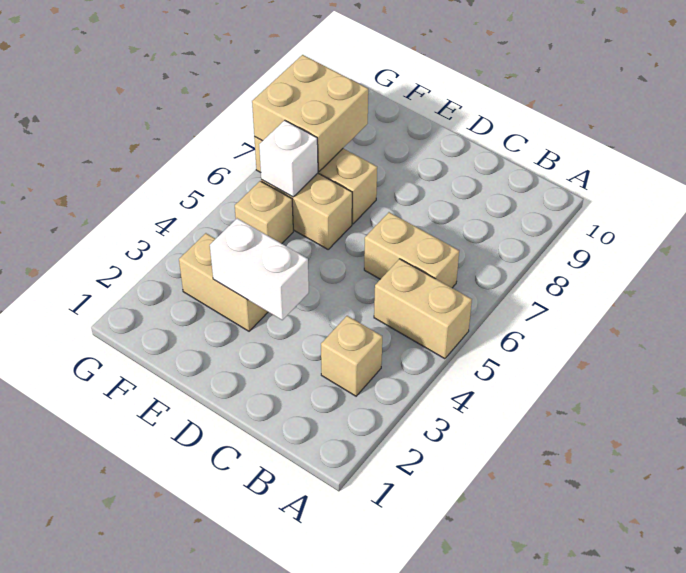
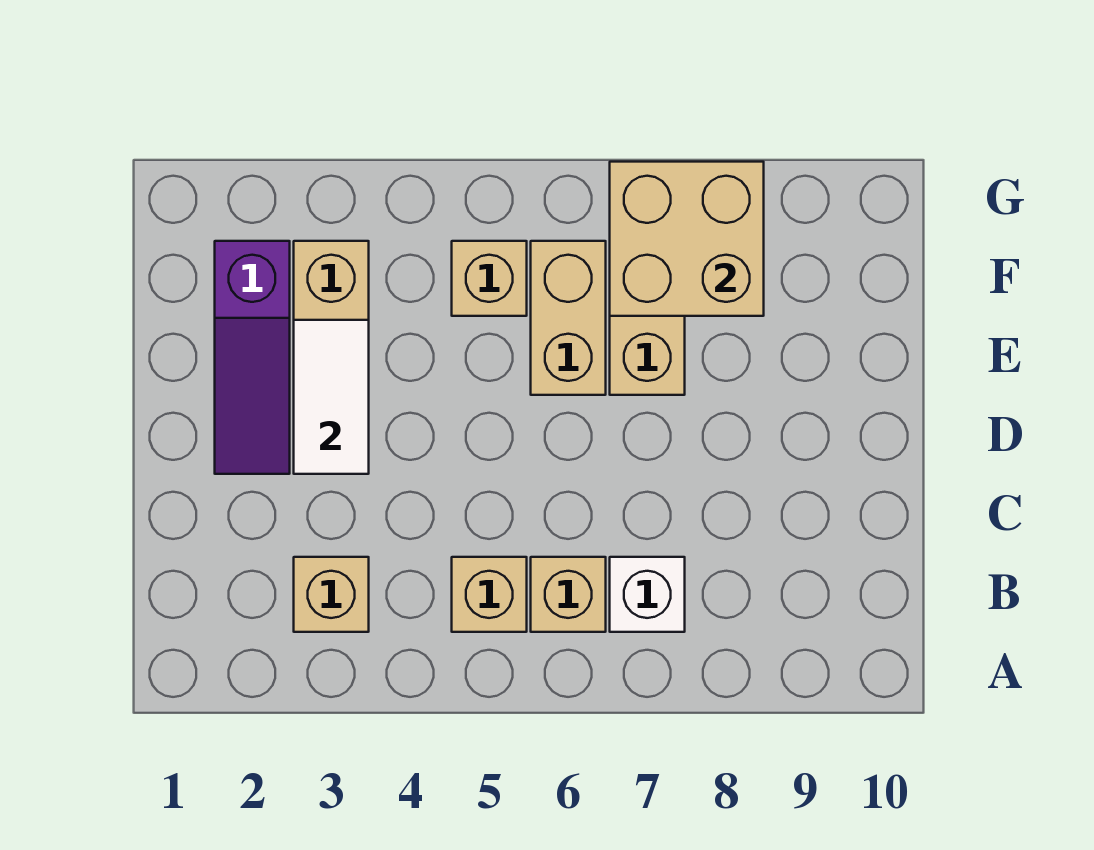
tan brick A5:B5 level 1 -> tan brick B5 level 1
tan brick B6:C6 level 1 -> tan brick B6 level 1
none -> purple slope D2:F2 level 1 top F
white brick D3:E3 level 2 -> white tile D3:E3 level 2
white brick F6 level 2 -> white brick B7 level 1

